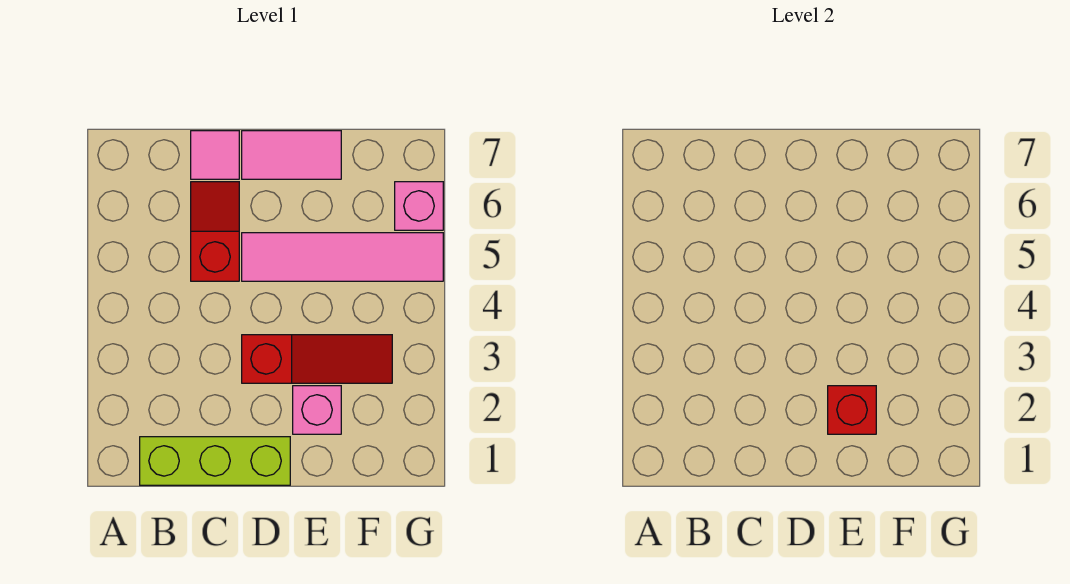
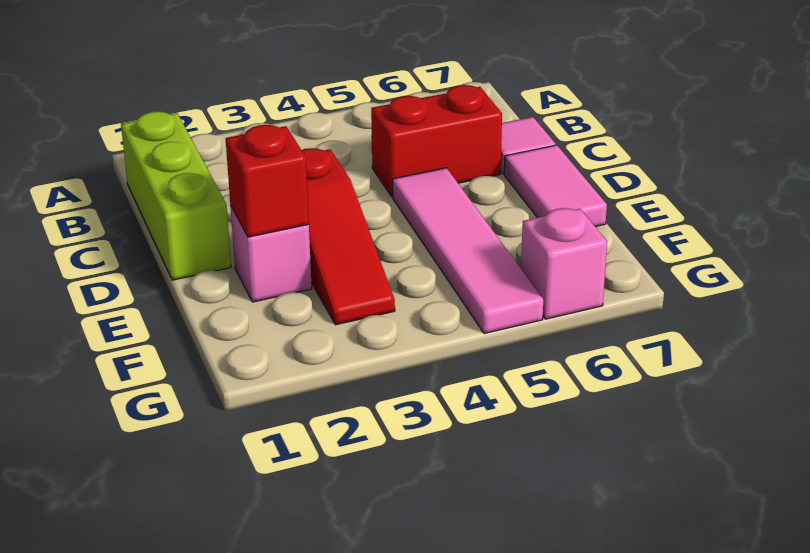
red slope C5:C6 level 1 top 5 -> red brick C5:C6 level 1

